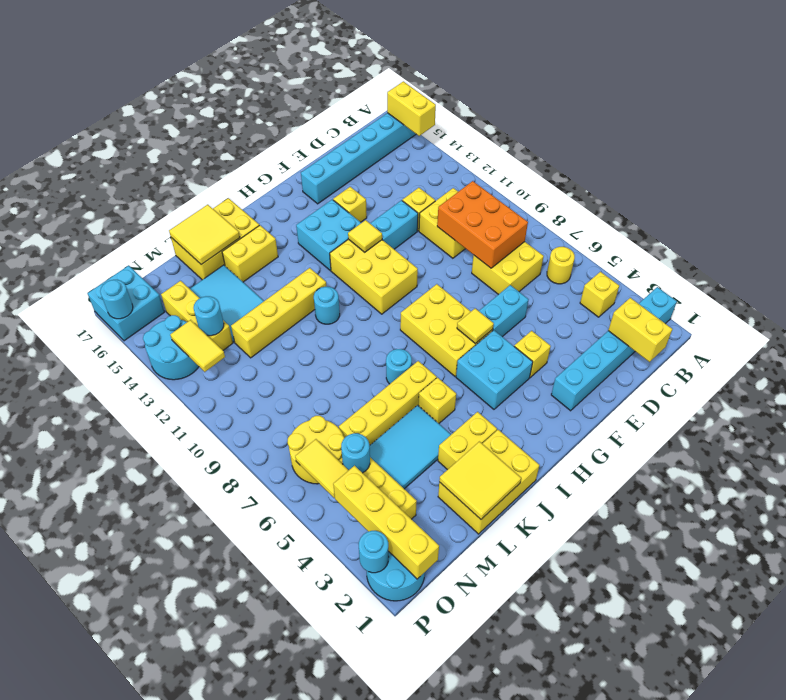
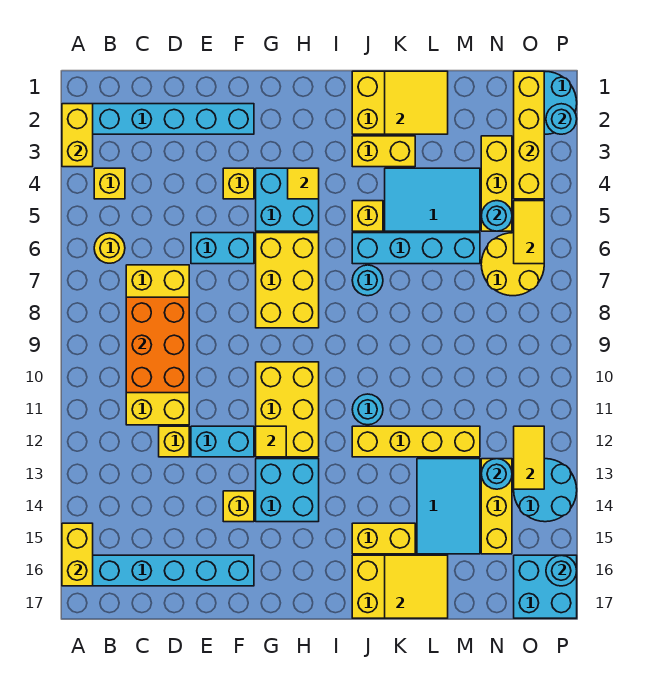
yellow brick C1:C2 level 2 -> yellow brick A2:A3 level 2
yellow tile G6 level 2 -> yellow tile H4 level 2
yellow brick J6:M6 level 1 -> cyan brick J6:M6 level 1

